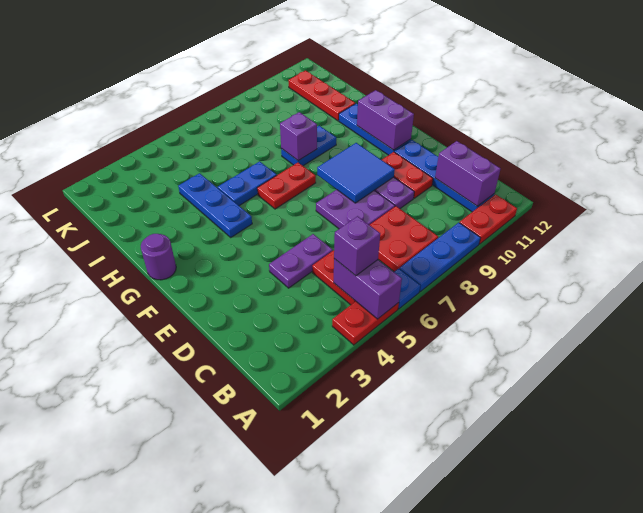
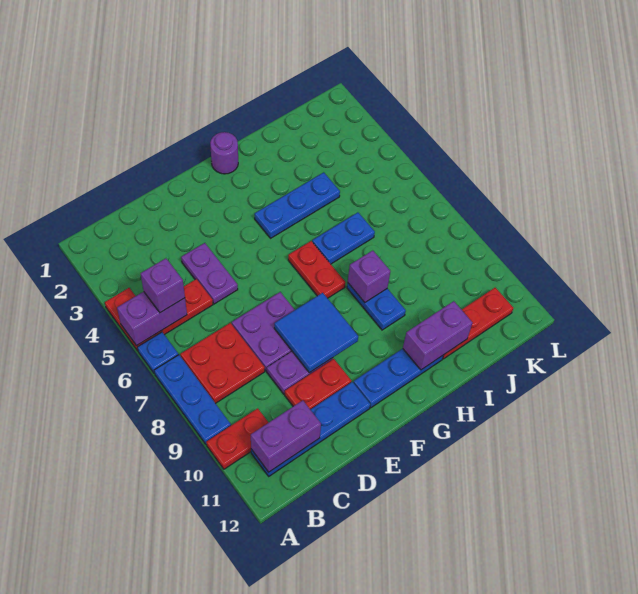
red plate A10:A11 level 1 -> red plate A10:B10 level 1
purple brick F11:G11 level 2 -> purple brick H11:I11 level 2
blue plate H5:H6 level 1 -> blue plate H6:I6 level 1

